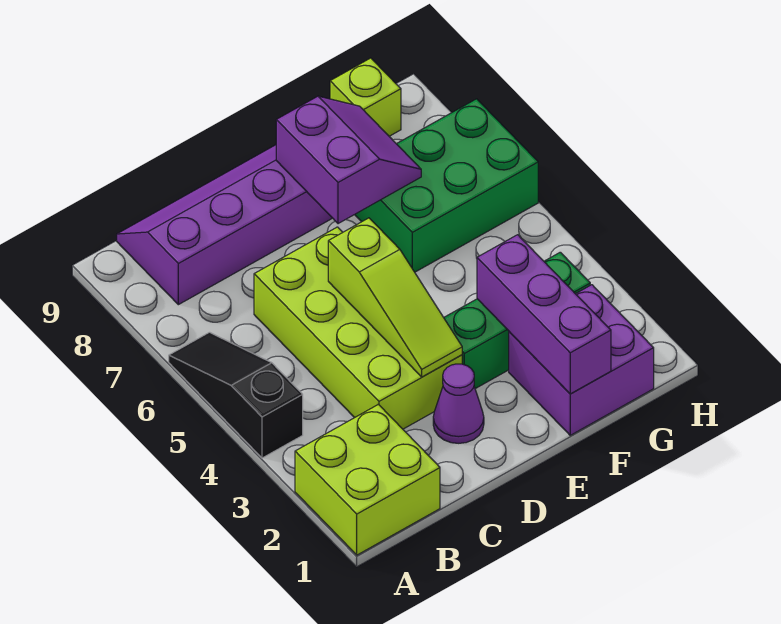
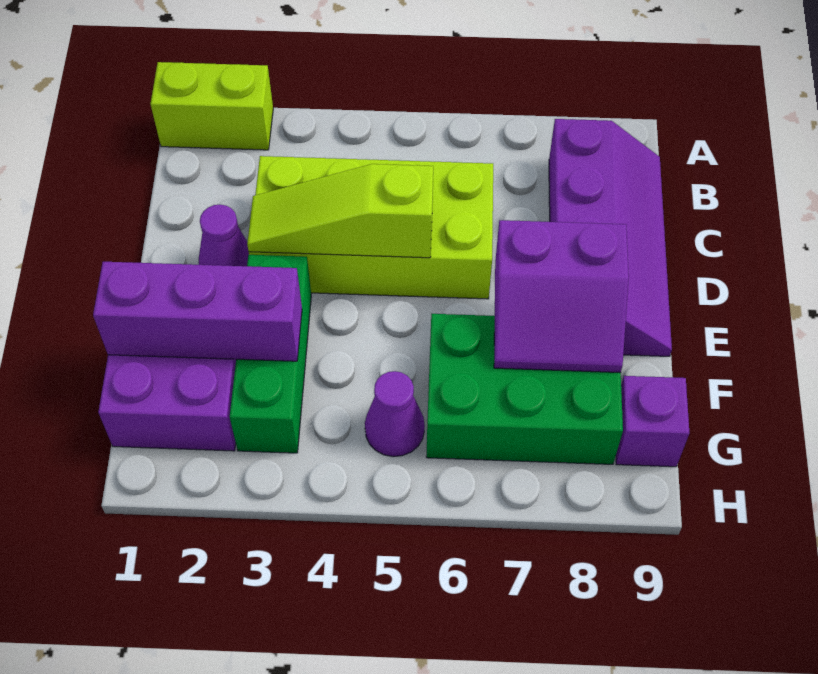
lime brick A1:B2 level 1 -> lime brick A1:A2 level 1
black slope A4:A6 level 1 top 4 -> none
green brick F6:H7 level 1 -> green brick F6:G8 level 1
none -> purple cone G5 level 1
lime brick G9 level 1 -> purple brick G9 level 1

